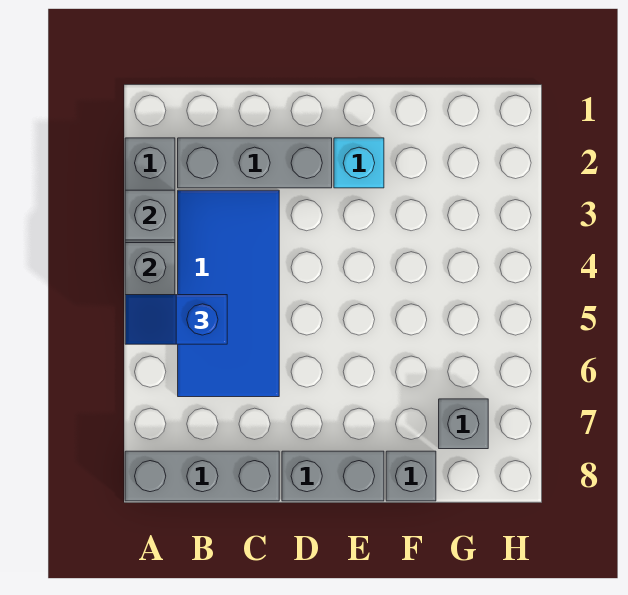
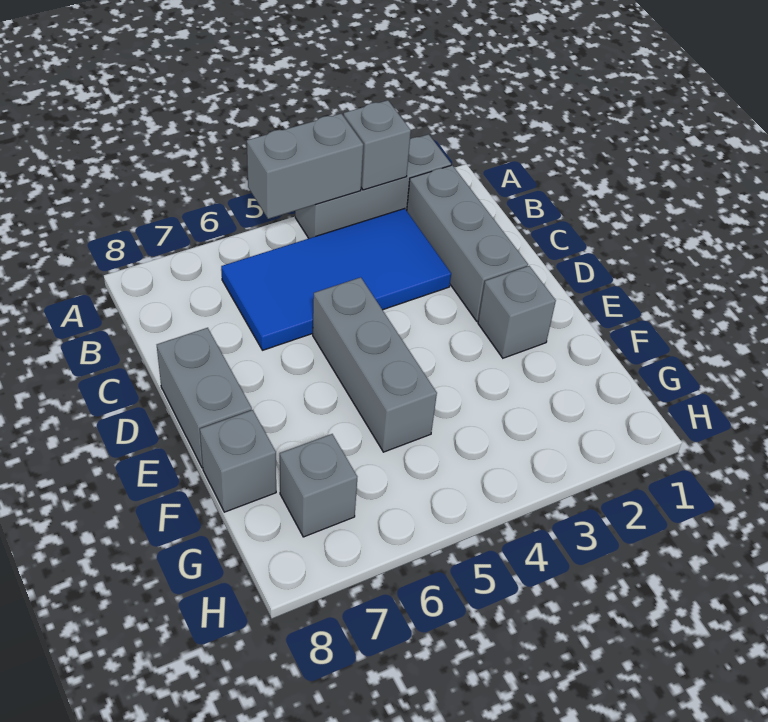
blue slope A5:B5 level 3 top B -> none
grey brick A8:C8 level 1 -> grey brick D5:F5 level 1
cyan brick E2 level 1 -> grey brick E2 level 1

